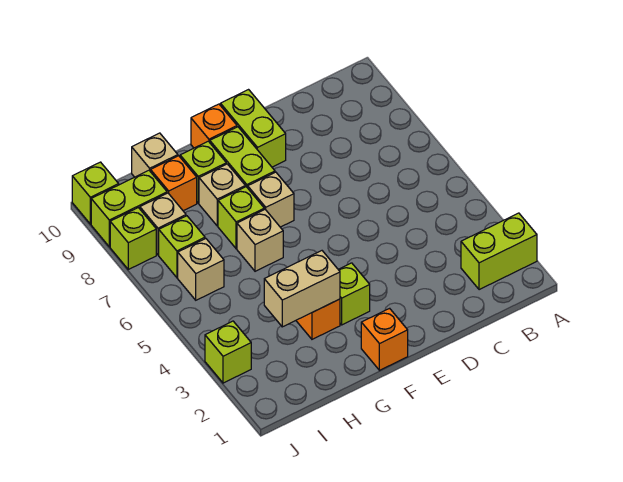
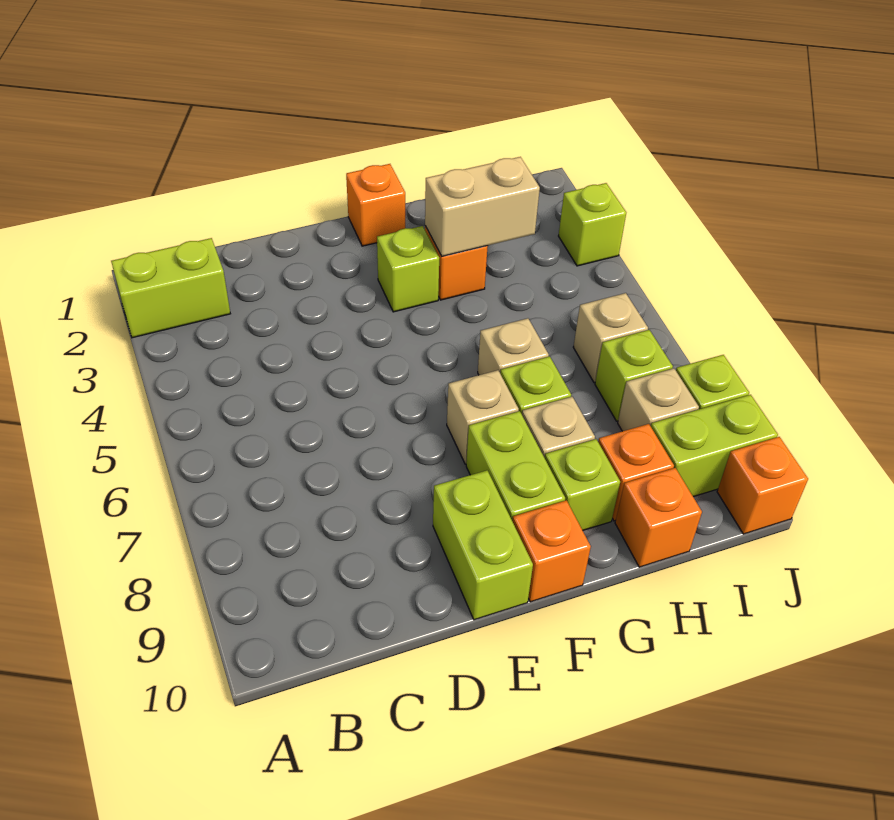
tan brick H10 level 1 -> orange brick H10 level 1
lime brick J10 level 1 -> orange brick J10 level 1

